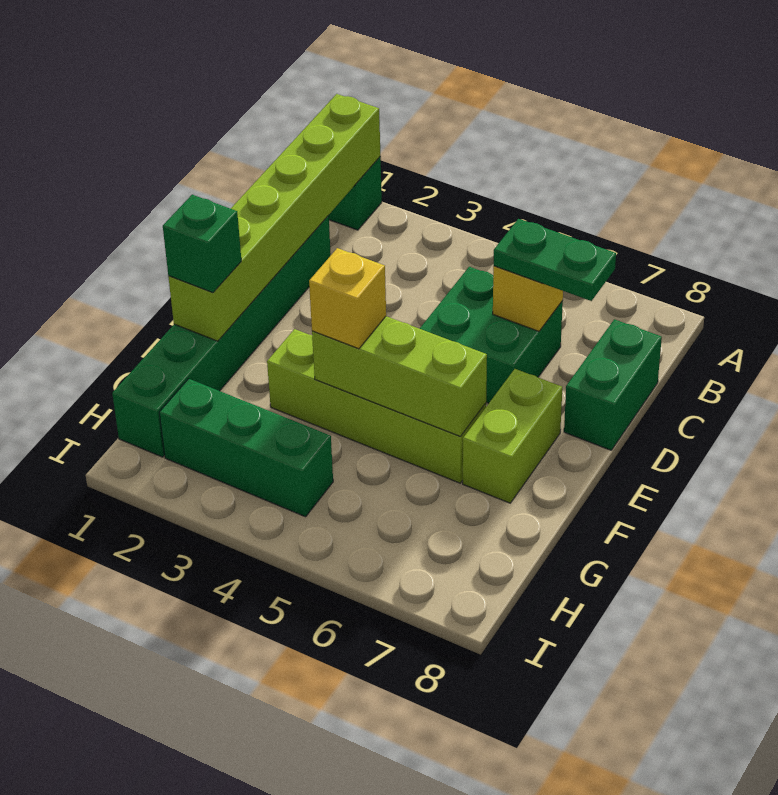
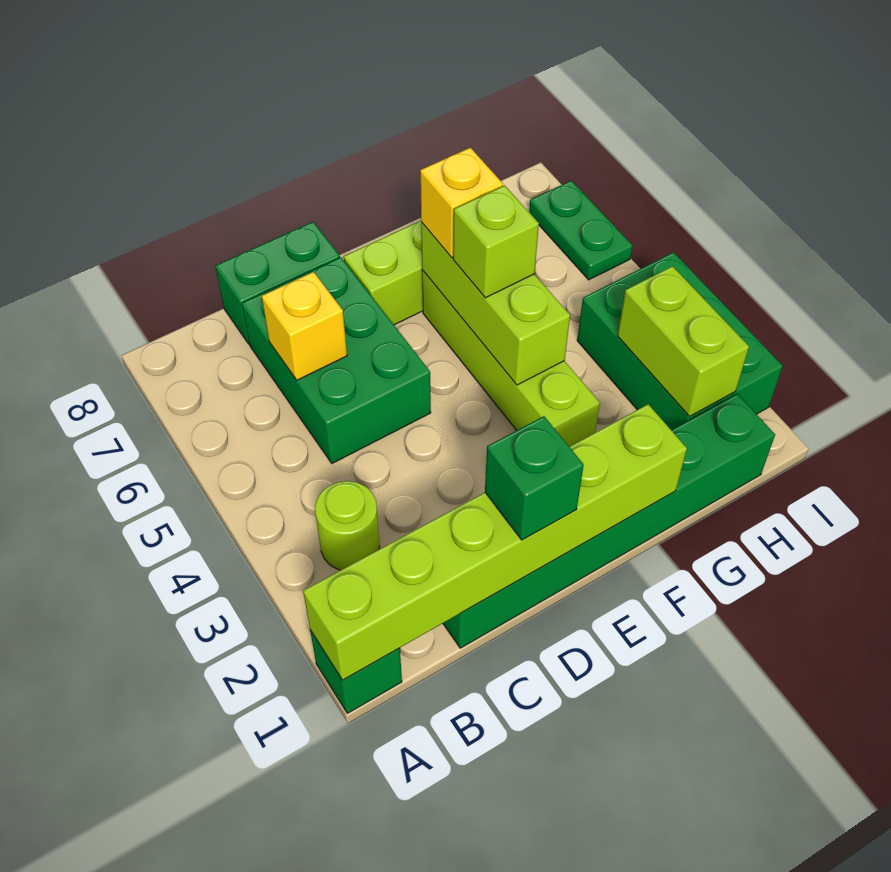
none -> lime round brick B3 level 1
green brick C5:D6 level 1 -> green brick C5:D7 level 1
green plate C6:C7 level 3 -> green plate I6:I7 level 1
green brick F1 level 3 -> green brick D1 level 3
yellow brick F4 level 3 -> yellow brick F6 level 3
none -> lime brick F5 level 3
green brick H2:H4 level 1 -> green brick H2:I4 level 1
none -> lime brick H2:H3 level 2

